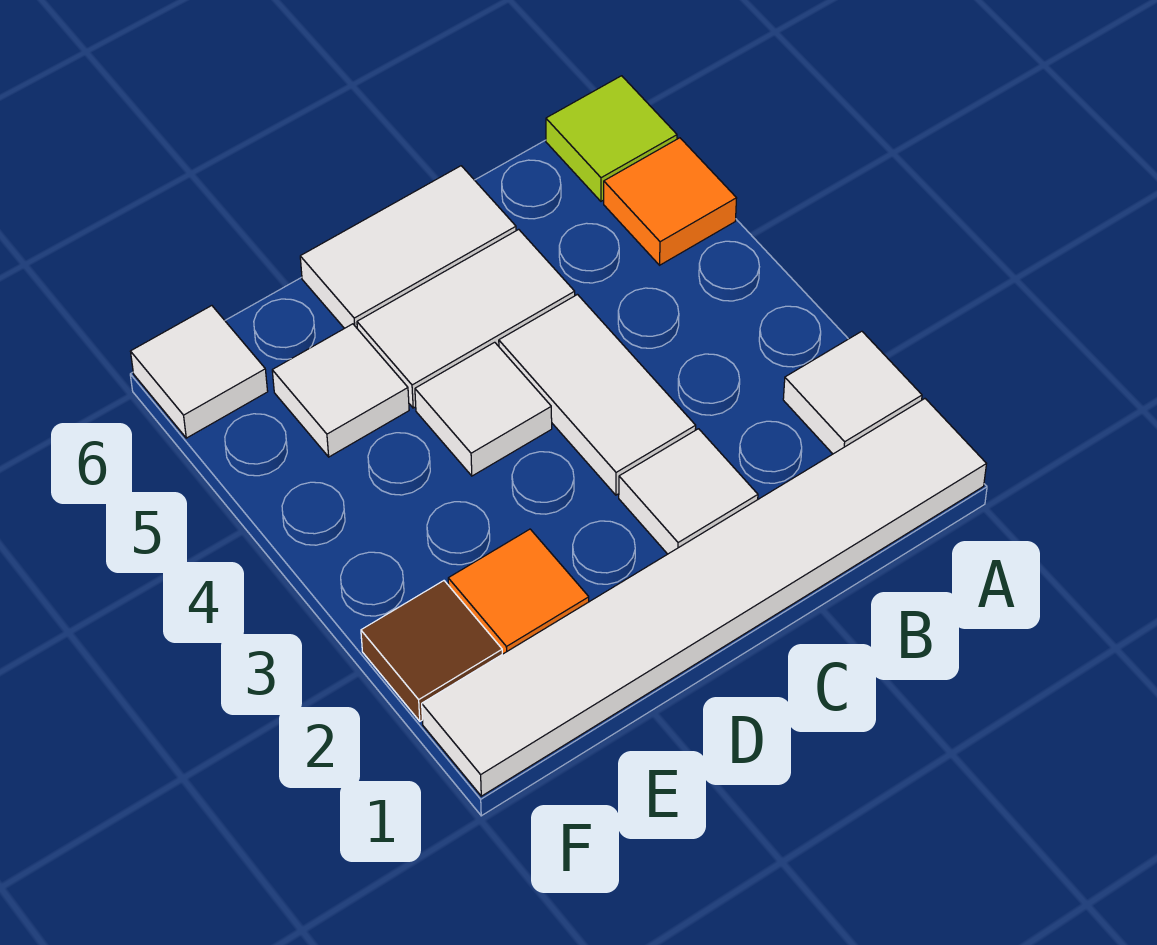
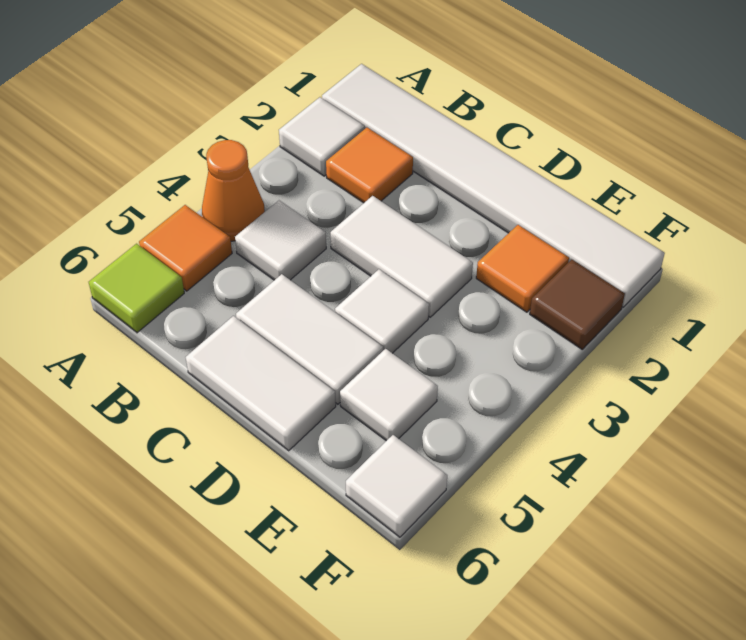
none -> orange cone A4 level 1
none -> orange tile B2 level 1
white tile C2 level 1 -> white tile B4 level 1
white tile C3:C4 level 1 -> white tile C3:D3 level 1

